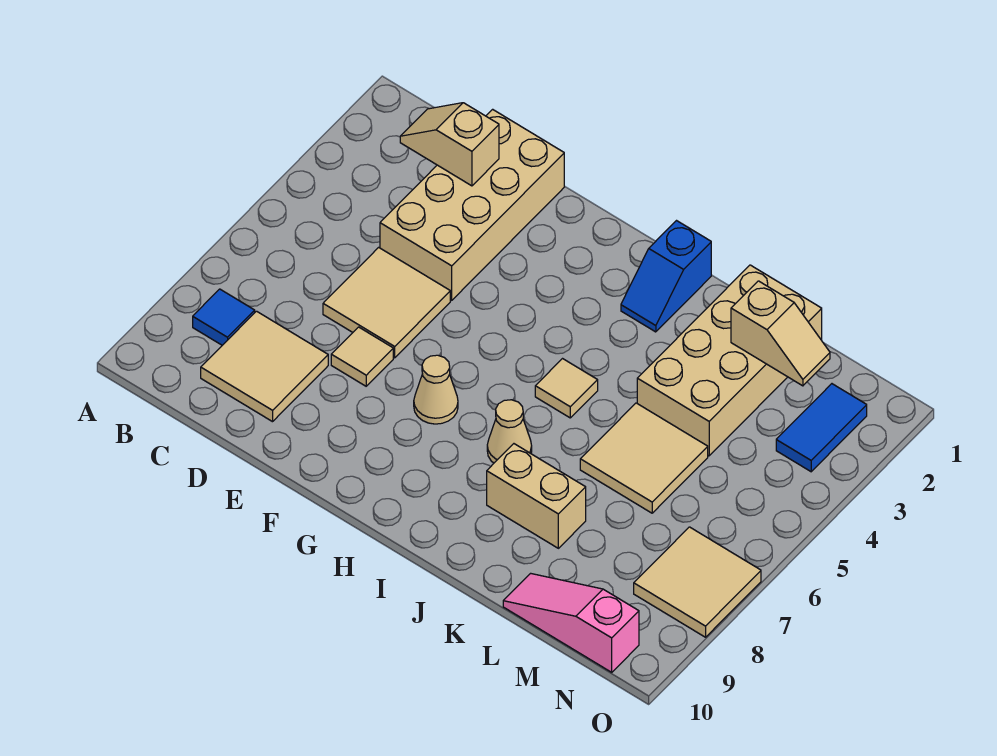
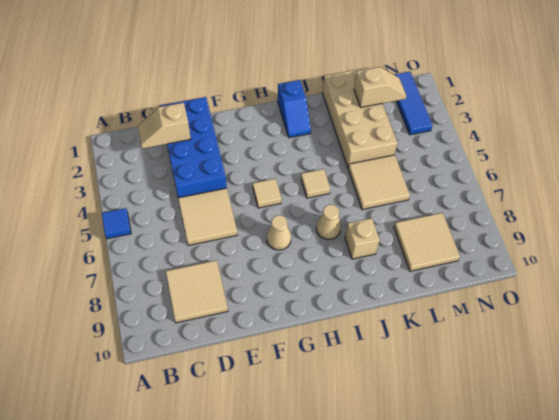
blue tile B8 level 1 -> blue tile A5 level 1
tan brick D1:E4 level 1 -> blue brick D1:E4 level 1
tan tile E7 level 1 -> tan tile G5 level 1
tan brick J8:K8 level 1 -> tan brick J8 level 1
pink slope L10:N10 level 1 top N -> none
blue tile N2:N3 level 1 -> blue tile N1:N3 level 1
tan tile N7:O8 level 1 -> tan tile L8:M9 level 1

